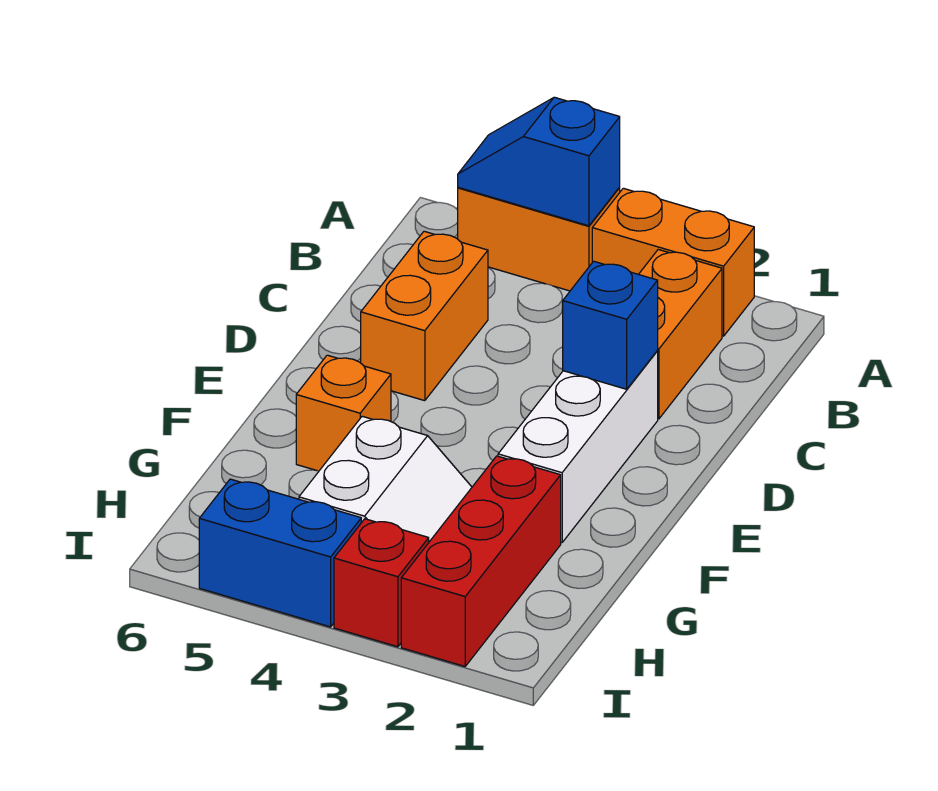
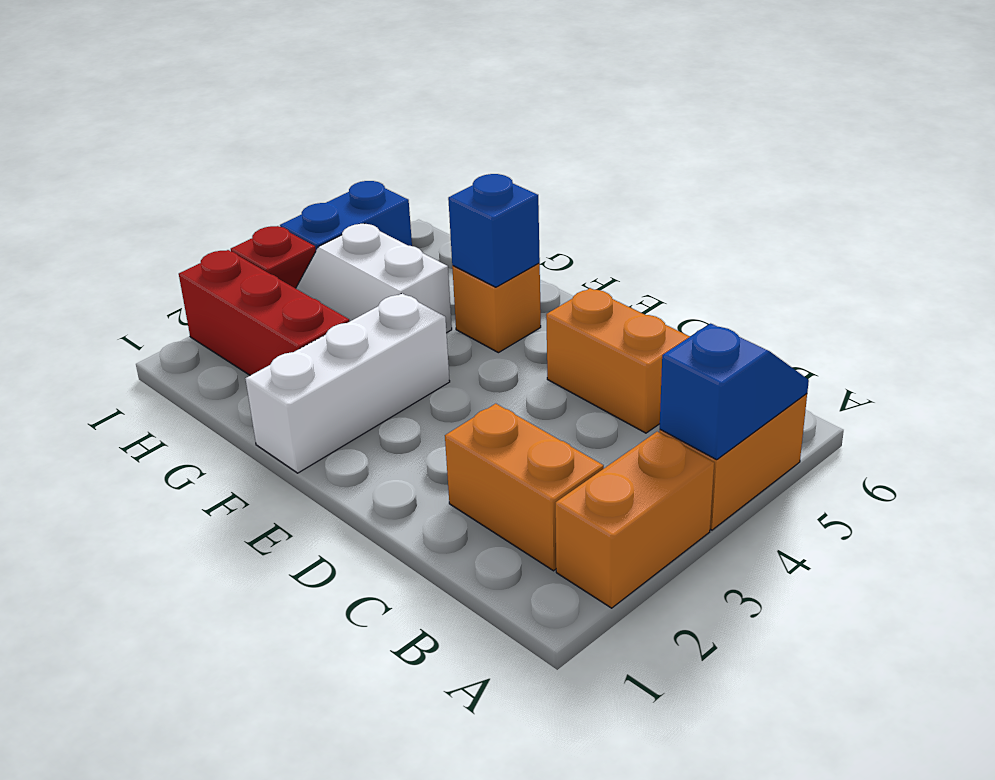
white brick D2:F2 level 1 -> white brick F1:F3 level 1
blue brick D2 level 2 -> blue brick F5 level 2

